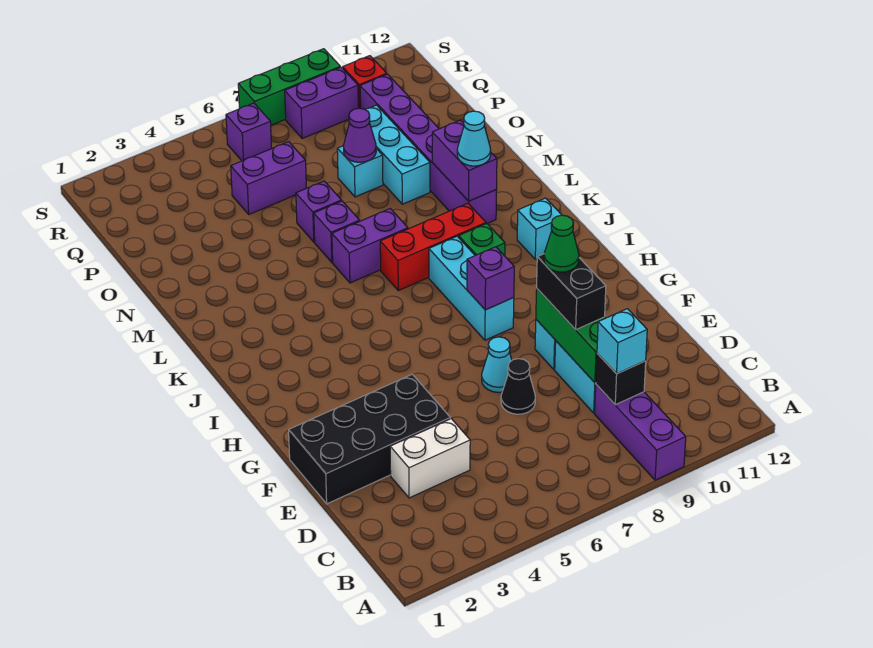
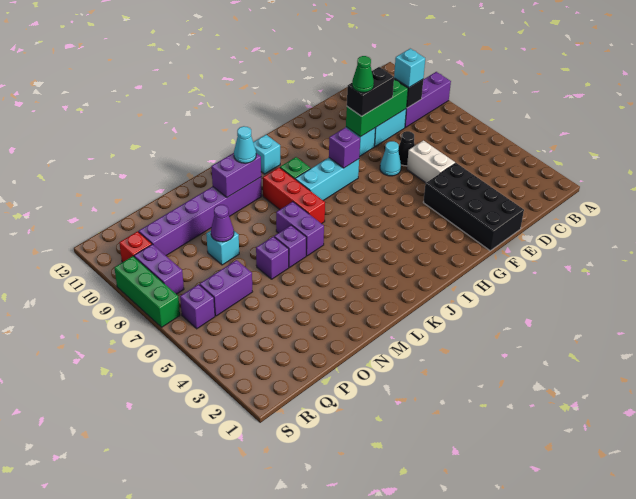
white brick D3:D4 level 1 -> white brick E5:E6 level 1
cyan brick N9:P9 level 1 -> none
purple brick P5:P6 level 1 -> purple brick P6:Q6 level 1

